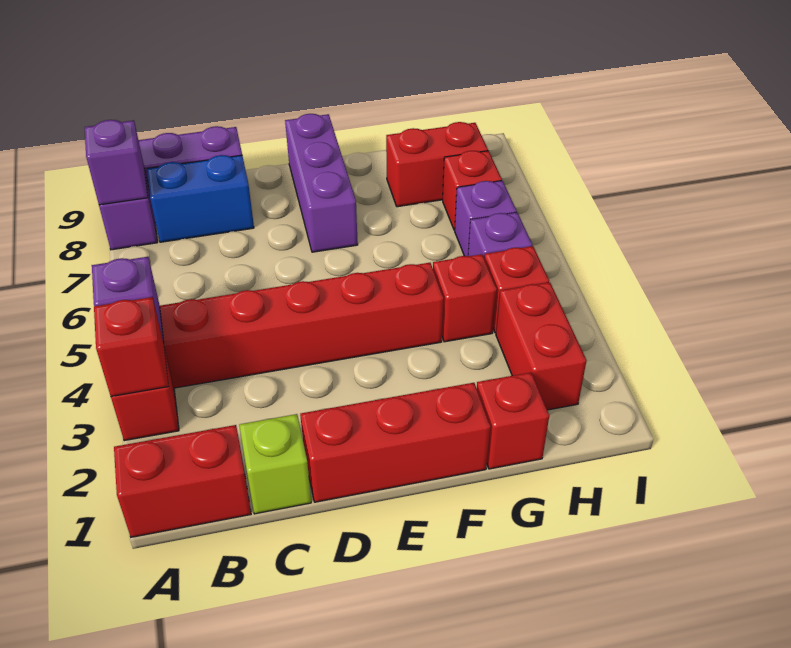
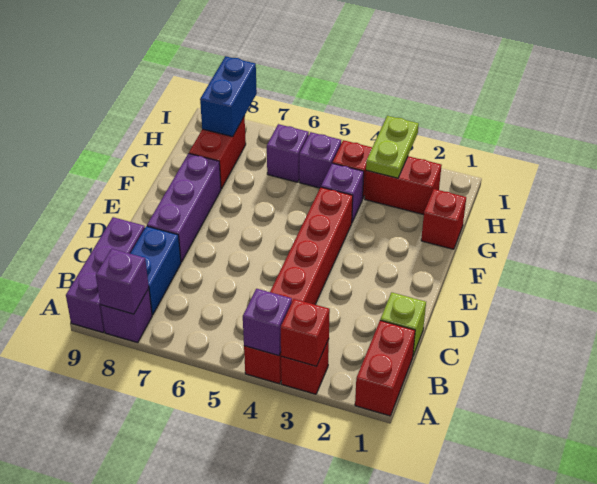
red brick D1:F1 level 1 -> none
purple brick E7:E9 level 1 -> purple brick D8:F8 level 1
red brick G4 level 1 -> purple brick G4 level 1
none -> lime plate H3:I3 level 2
red brick H7 level 1 -> none
none -> blue brick H8:I8 level 2

